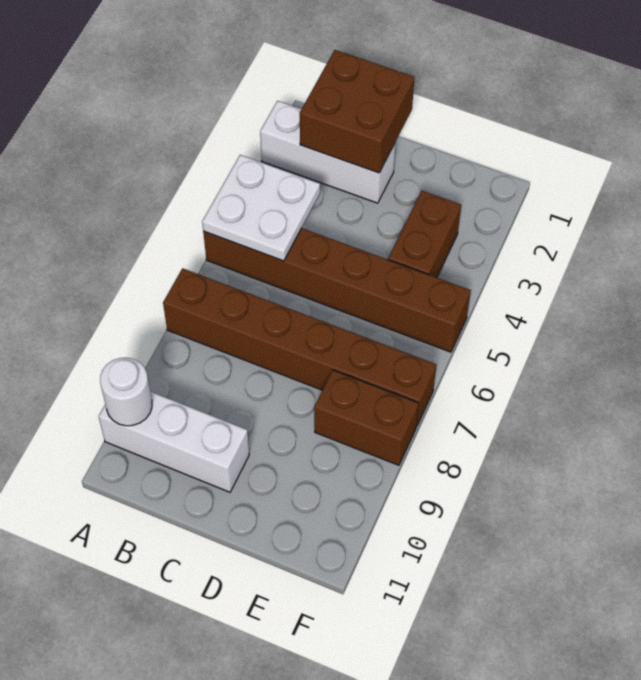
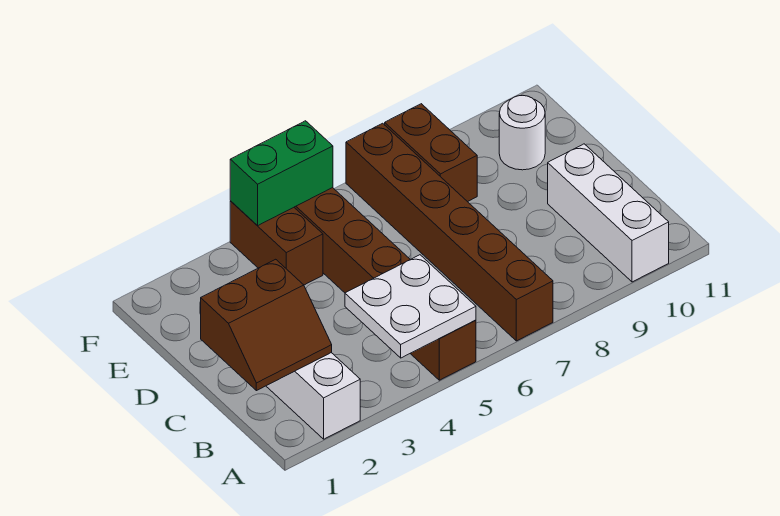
white round brick A10 level 2 -> white round brick E10 level 1
brown brick B1:C2 level 2 -> brown slope B1:C2 level 2 top C
brown brick E3:E4 level 1 -> brown brick E4:F4 level 1
none -> green brick F4:F5 level 2

